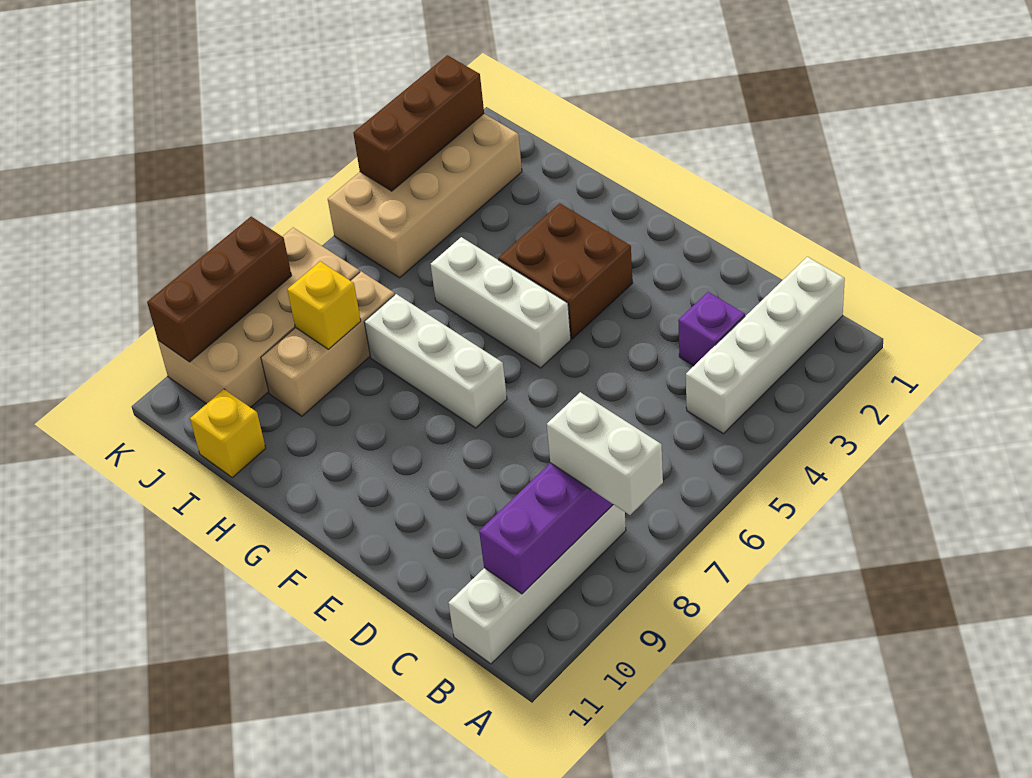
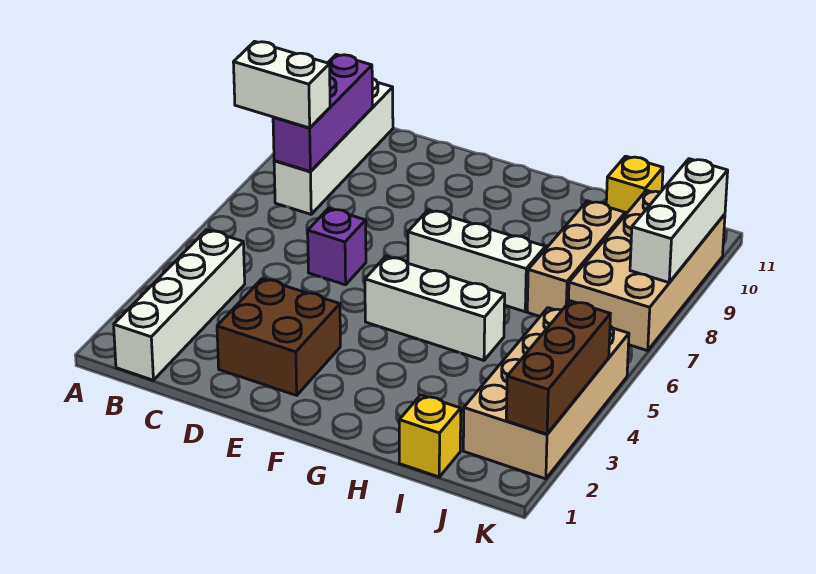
purple brick C3 level 1 -> purple brick D6 level 1
brown brick F3:G4 level 1 -> brown brick D2:E3 level 1
yellow brick I8 level 2 -> yellow brick I1 level 1
brown brick K8:K10 level 2 -> white brick K8:K10 level 2

